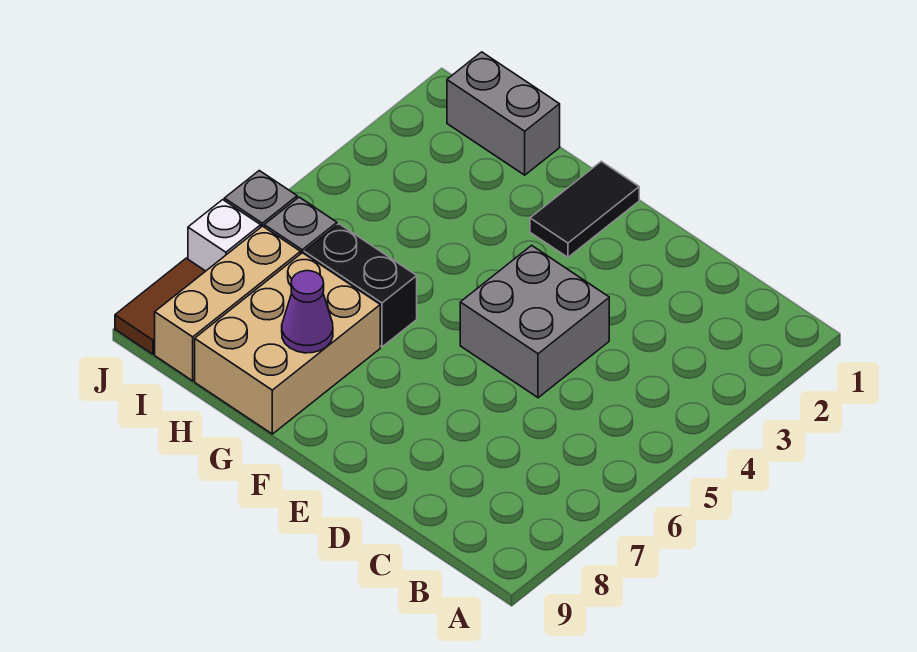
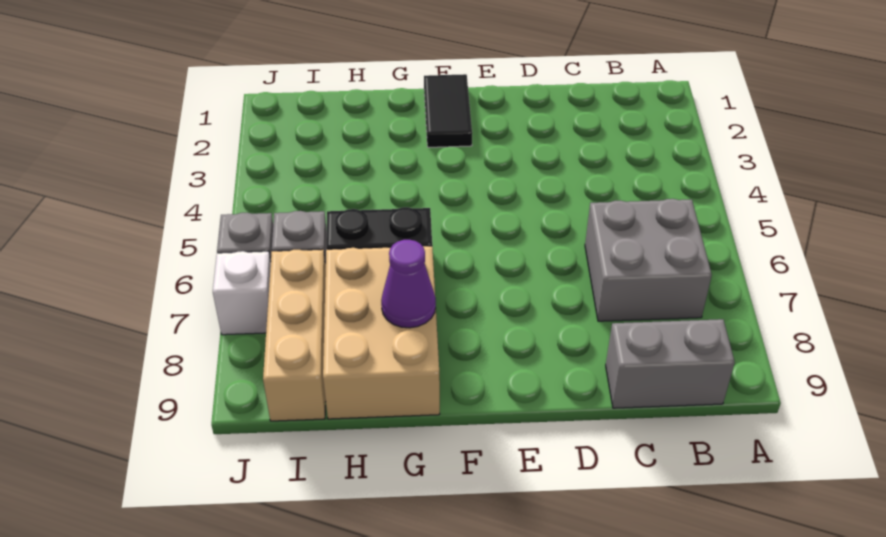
grey brick D4:E5 level 1 -> grey brick B6:C7 level 1
grey brick H1:I1 level 1 -> grey brick B9:C9 level 1
brown tile J8:J9 level 1 -> none

